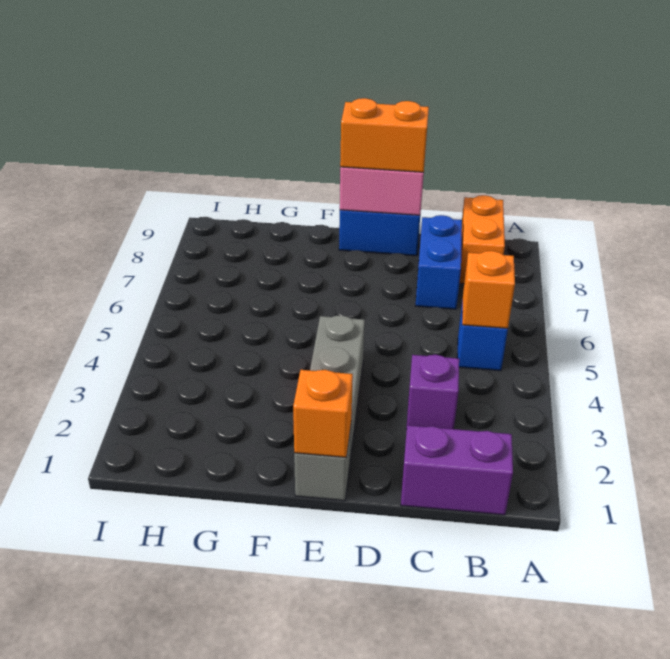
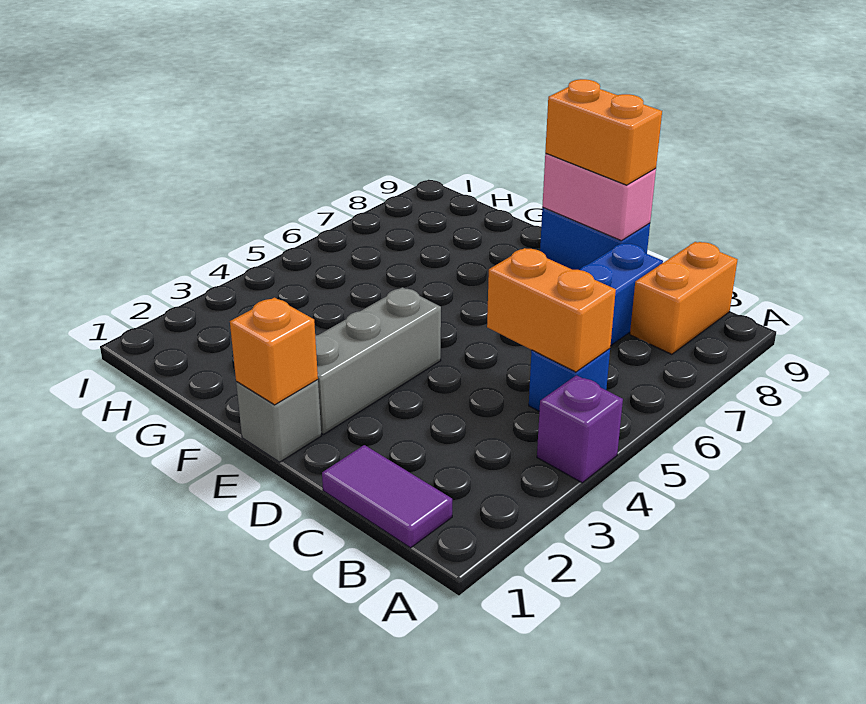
purple brick B1:C1 level 1 -> purple tile B1:C1 level 1
orange brick B5 level 2 -> orange brick B5:C5 level 2
purple brick C3 level 1 -> purple brick A4 level 1

